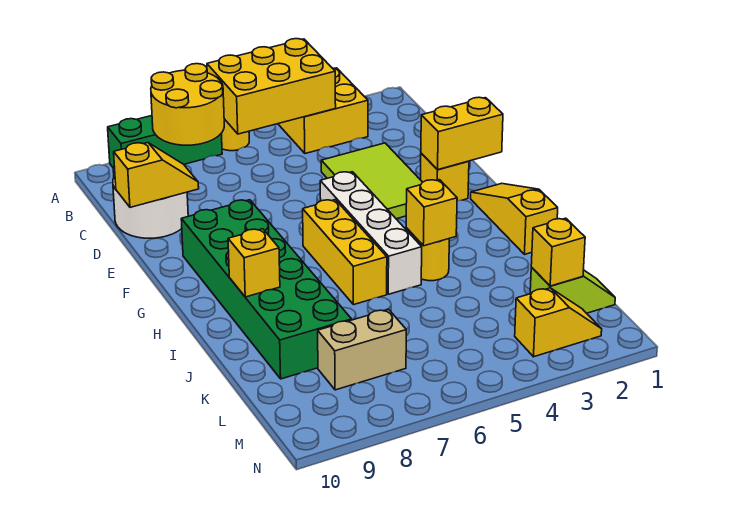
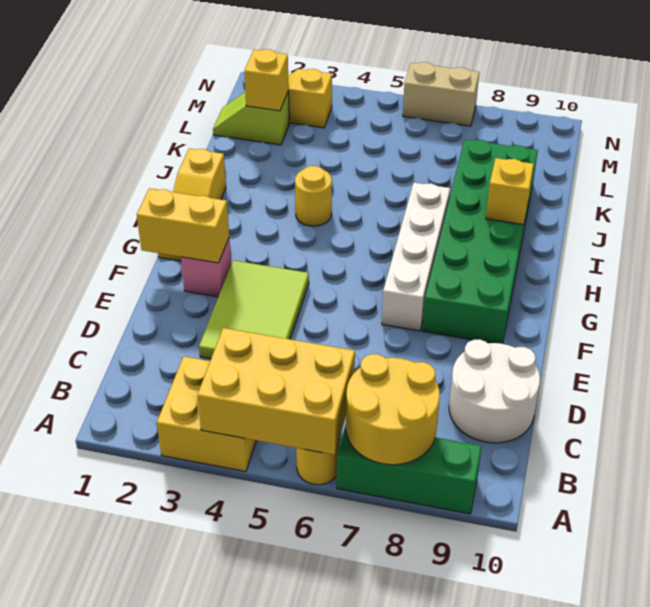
yellow slope D9:D10 level 2 top 10 -> none
yellow brick F2 level 1 -> pink brick F2 level 1
white brick F5:I5 level 1 -> white brick F7:I7 level 1
yellow brick G6:I6 level 1 -> none
yellow brick I4 level 2 -> none
tan brick L7:L8 level 1 -> tan brick N6:N7 level 1

